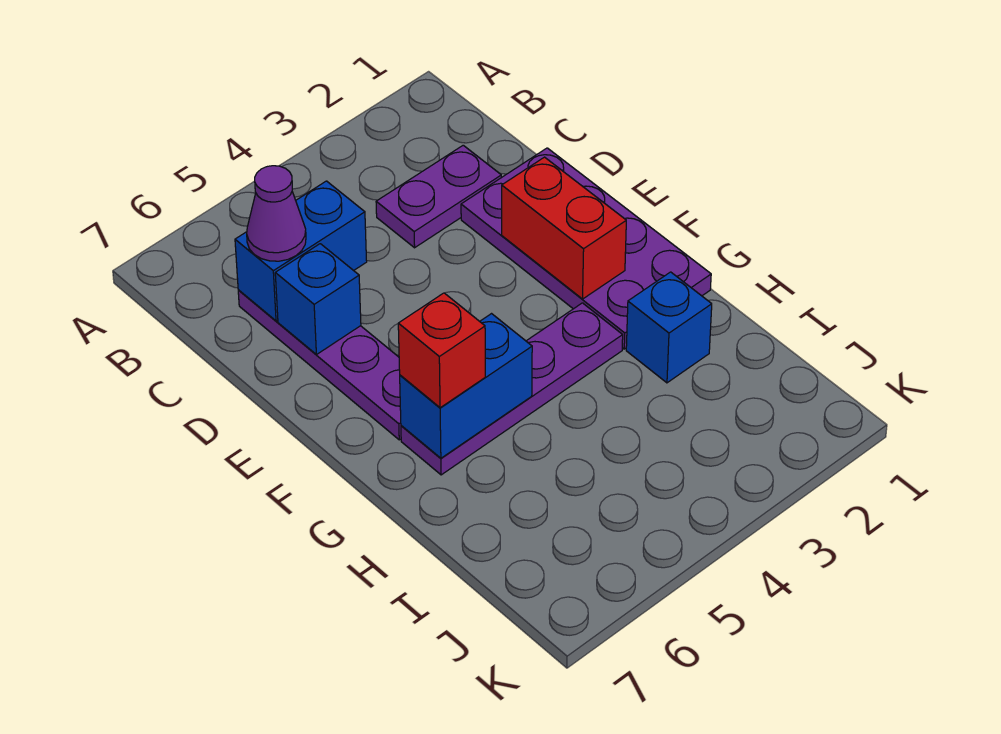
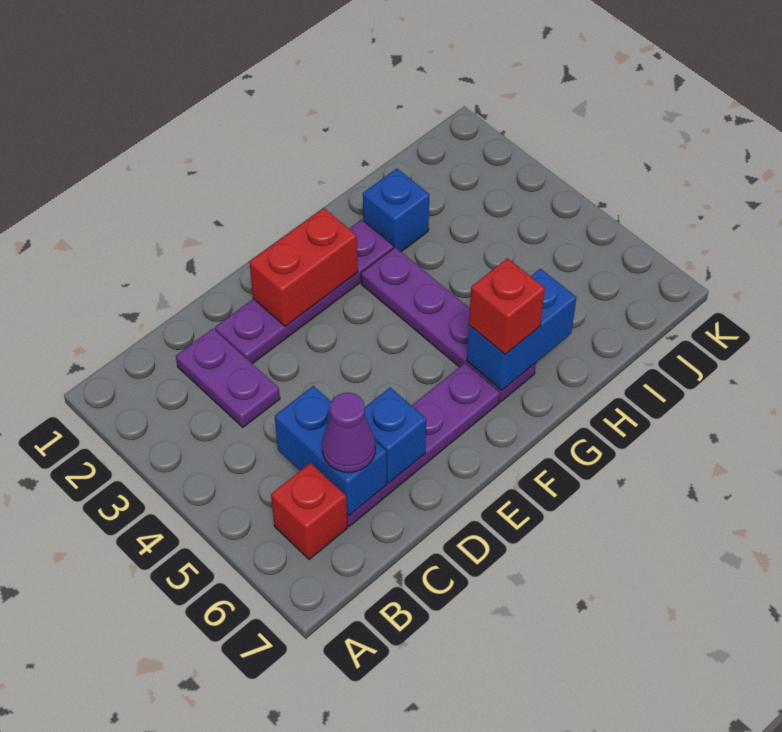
none -> red brick B6 level 1
purple plate D1:G2 level 1 -> purple plate D2:G2 level 1
blue brick G5:G6 level 2 -> blue brick G6:H6 level 2

